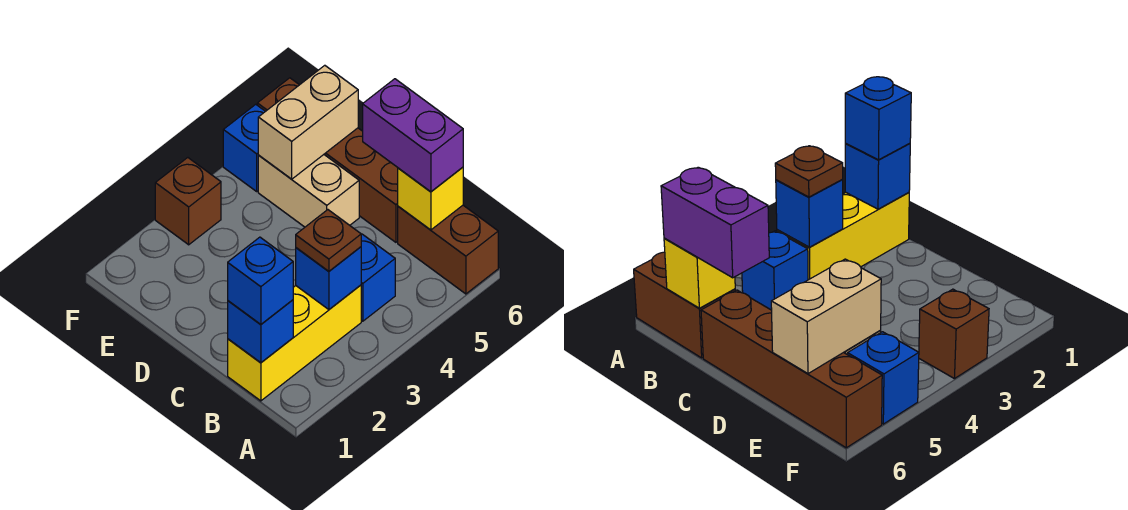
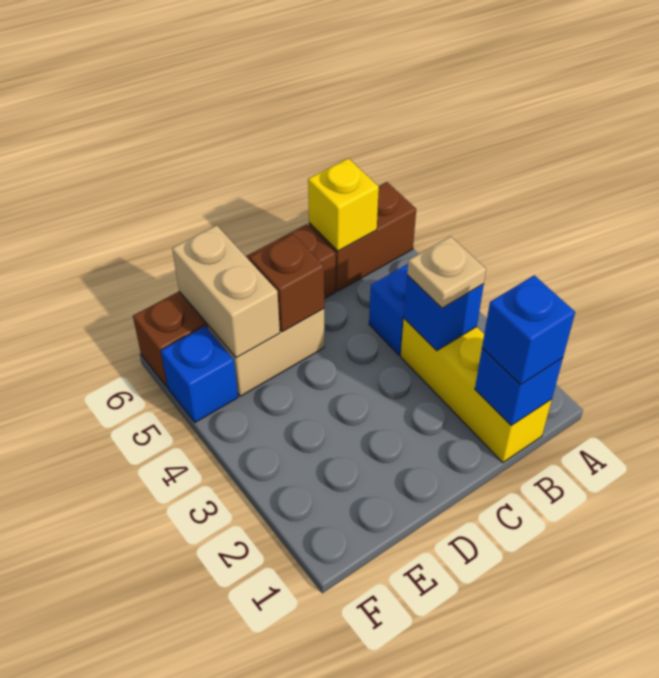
brown plate B3 level 3 -> tan plate B3 level 3
purple brick B6:C6 level 3 -> none
brown brick F3 level 1 -> brown brick D5 level 2

